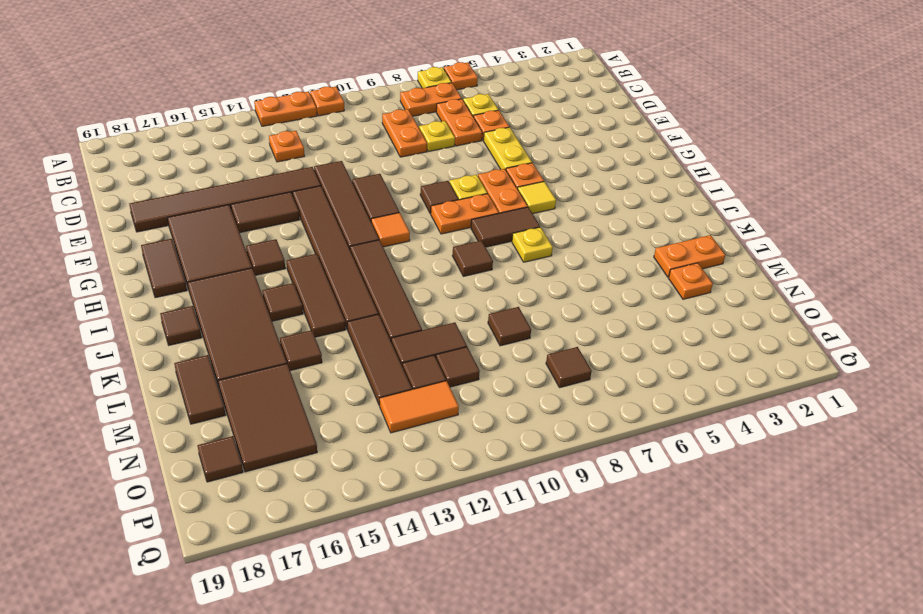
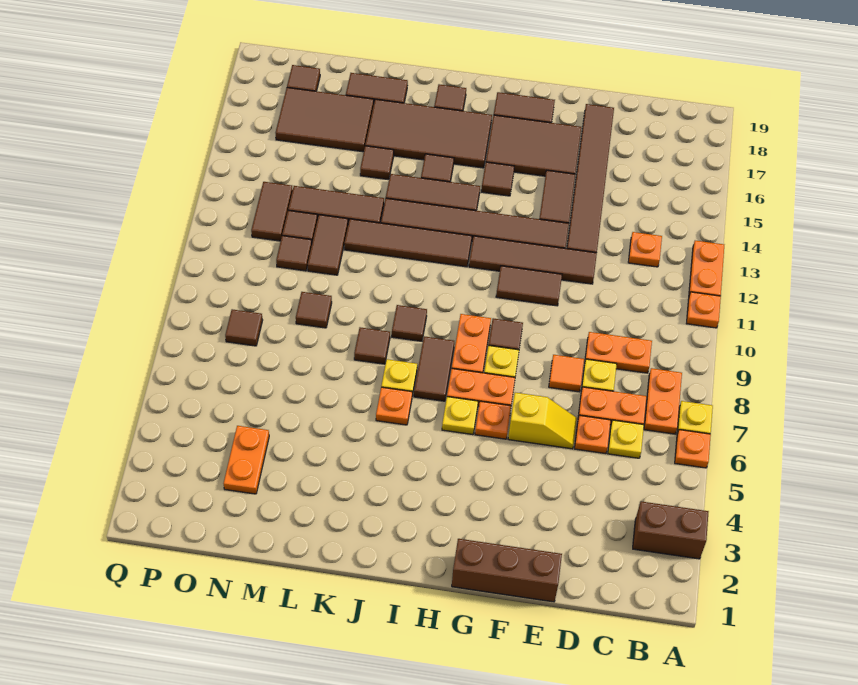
none -> brown brick A3:B3 level 1
none -> brown brick E1:G1 level 1
yellow plate E6:F6 level 1 -> yellow slope E6:F6 level 1 top F
yellow tile H6 level 1 -> yellow plate H6 level 1
orange tile H11 level 1 -> orange tile E8 level 1
none -> brown tile K8 level 1
orange plate L2:L3 level 1 -> orange plate N3:N4 level 1
orange plate M3 level 1 -> orange plate J6 level 1
orange tile O12:O13 level 1 -> brown tile O12:O13 level 1

